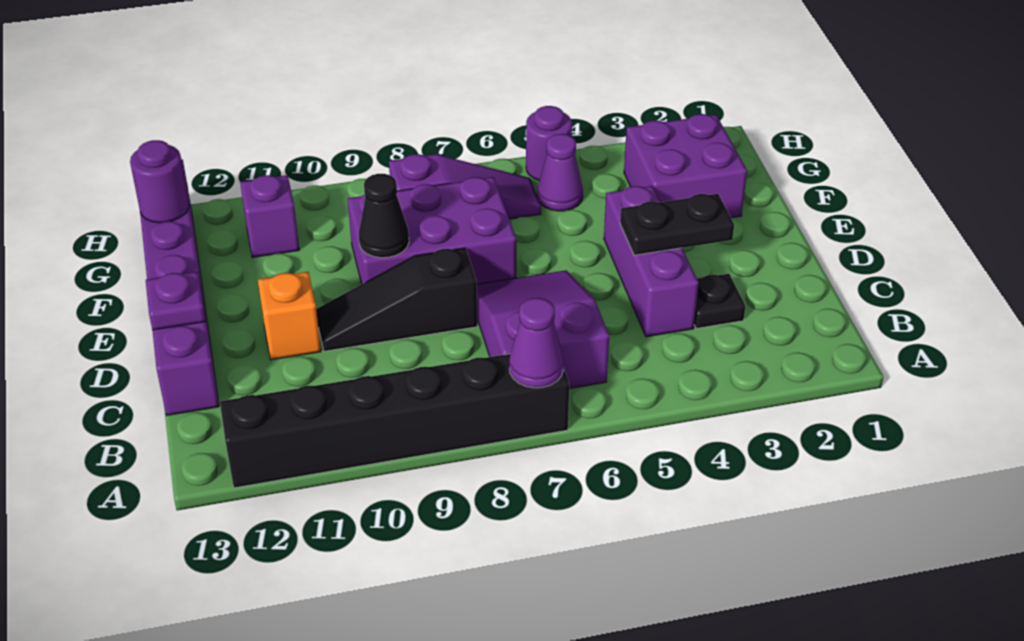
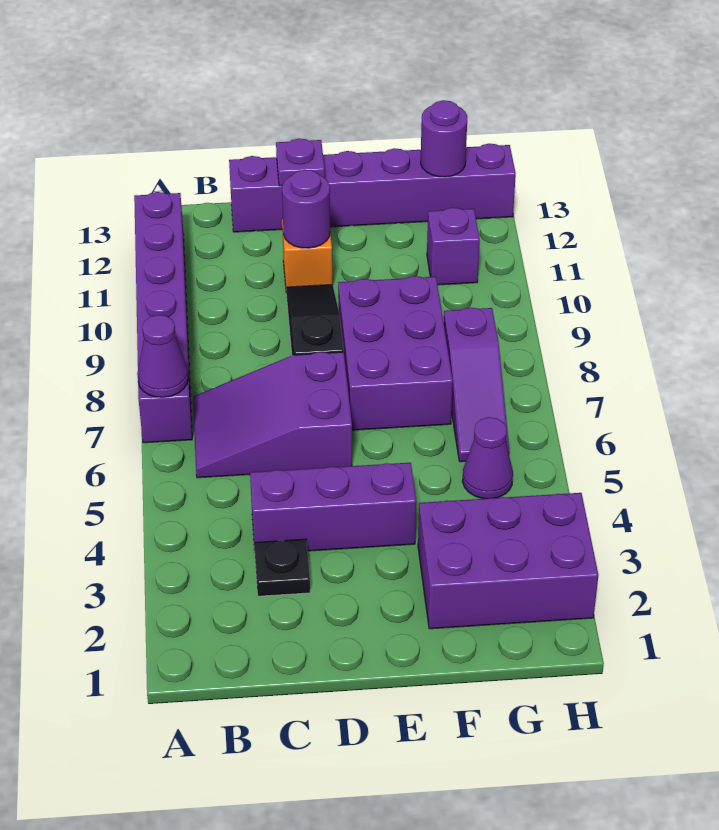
black brick A7:A12 level 1 -> purple brick A7:A12 level 1
purple slope B6:D7 level 1 top B -> purple slope B6:D7 level 1 top D
black plate D3:D4 level 2 -> none
black cone E9 level 2 -> none
purple brick F2:G3 level 1 -> purple brick F2:H3 level 1
purple round brick H5 level 1 -> purple round brick D11 level 2

